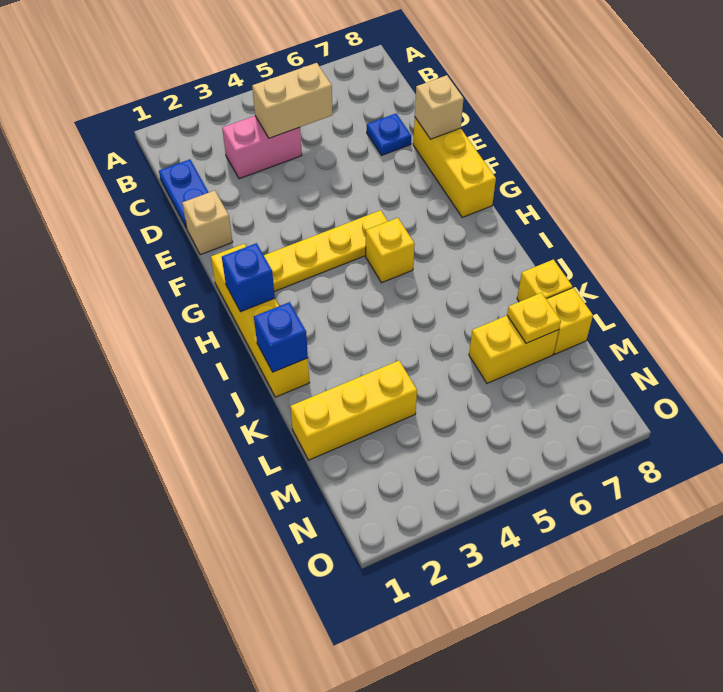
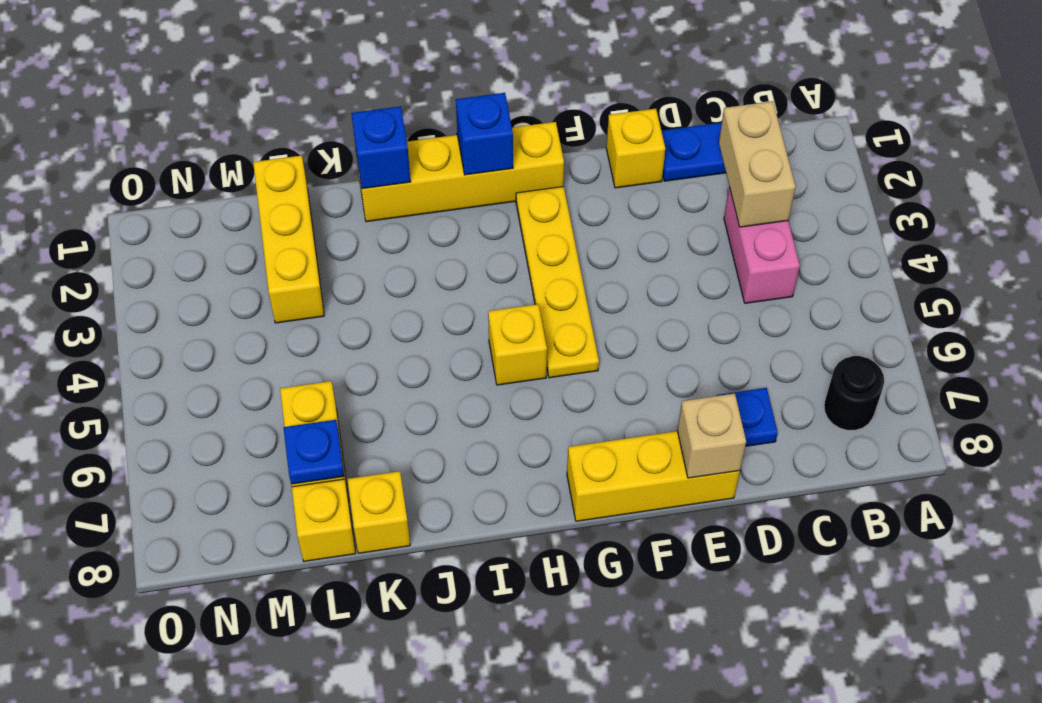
none -> black round brick B7 level 1
tan brick C4:C5 level 2 -> tan brick C2:C3 level 2
tan brick E1 level 1 -> yellow brick E1 level 1
yellow plate L7 level 2 -> blue plate L7 level 2

